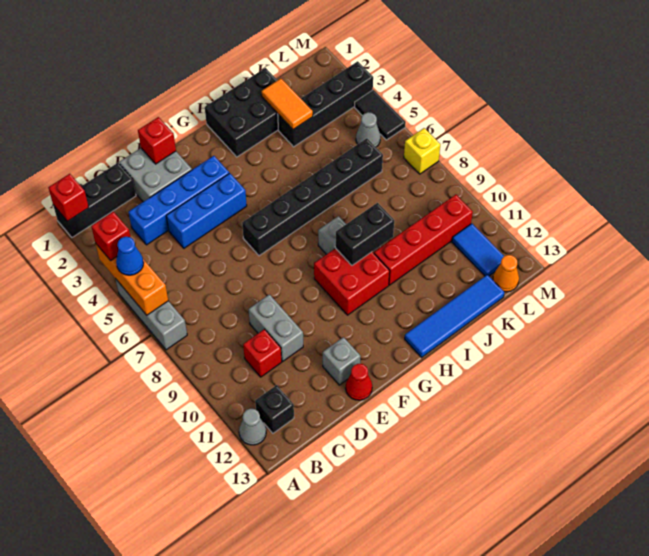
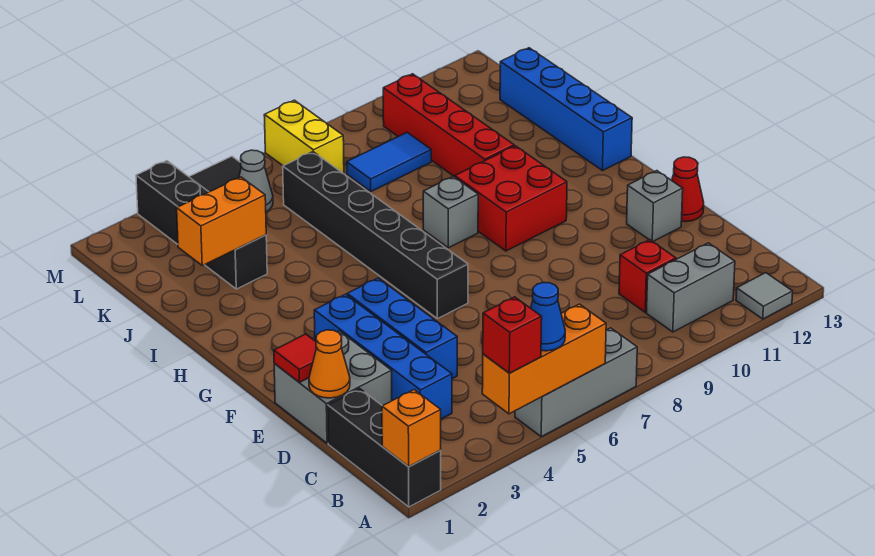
red brick A1 level 2 -> orange brick A1 level 2
grey cone A12 level 1 -> grey tile A12 level 1
black brick B12 level 1 -> none
grey brick D9:D10 level 1 -> grey brick B10:B11 level 1
red brick E1 level 2 -> red tile E1 level 2
black brick H1:J2 level 1 -> none
black brick H9:I9 level 2 -> none
blue tile H13:K13 level 1 -> blue brick H13:K13 level 1
orange tile J2:J3 level 2 -> orange brick J2:J3 level 2
blue tile L11:L12 level 1 -> blue tile K8:K9 level 1
orange cone L13 level 1 -> orange cone D1 level 2
yellow brick M7 level 1 -> yellow brick L7:M7 level 1

